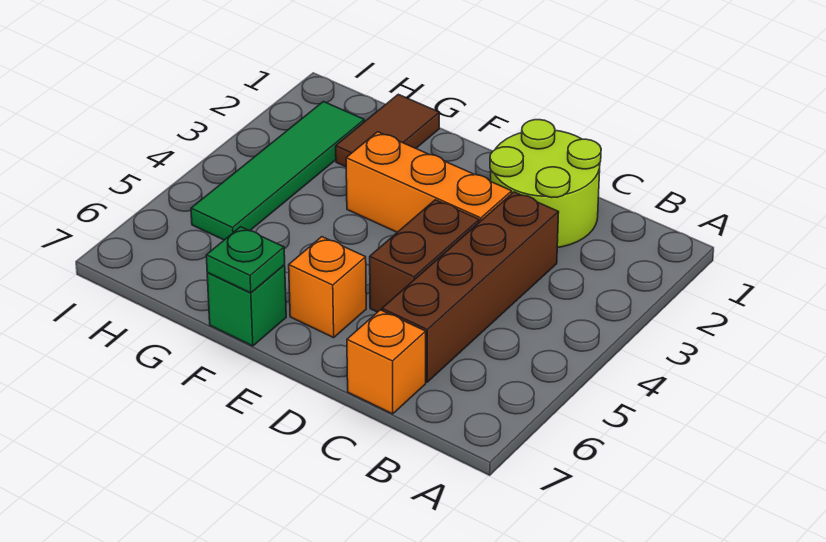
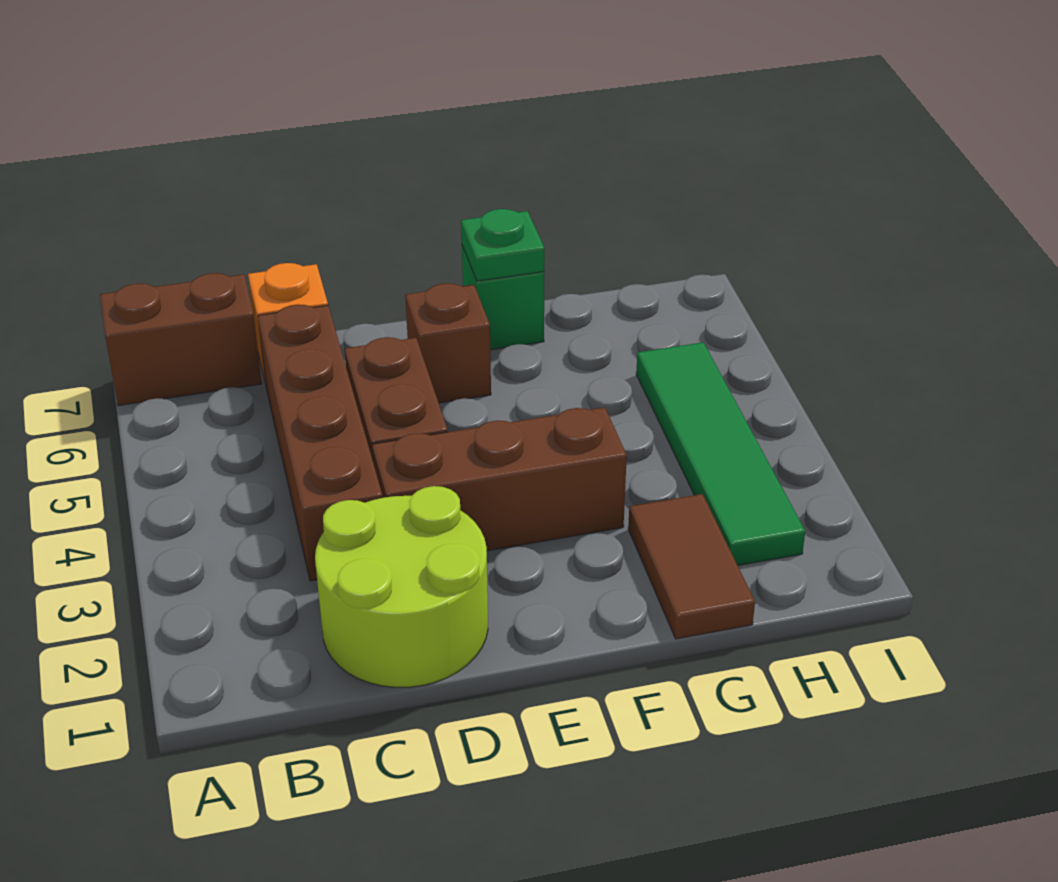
none -> brown brick A7:B7 level 1
orange brick D3:F3 level 1 -> brown brick D3:F3 level 1
orange brick E6 level 1 -> brown brick E6 level 1

